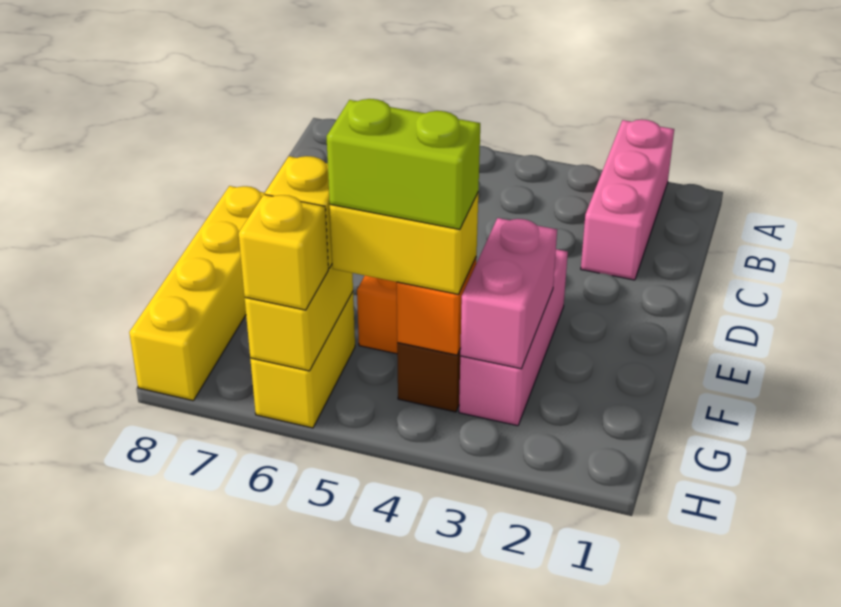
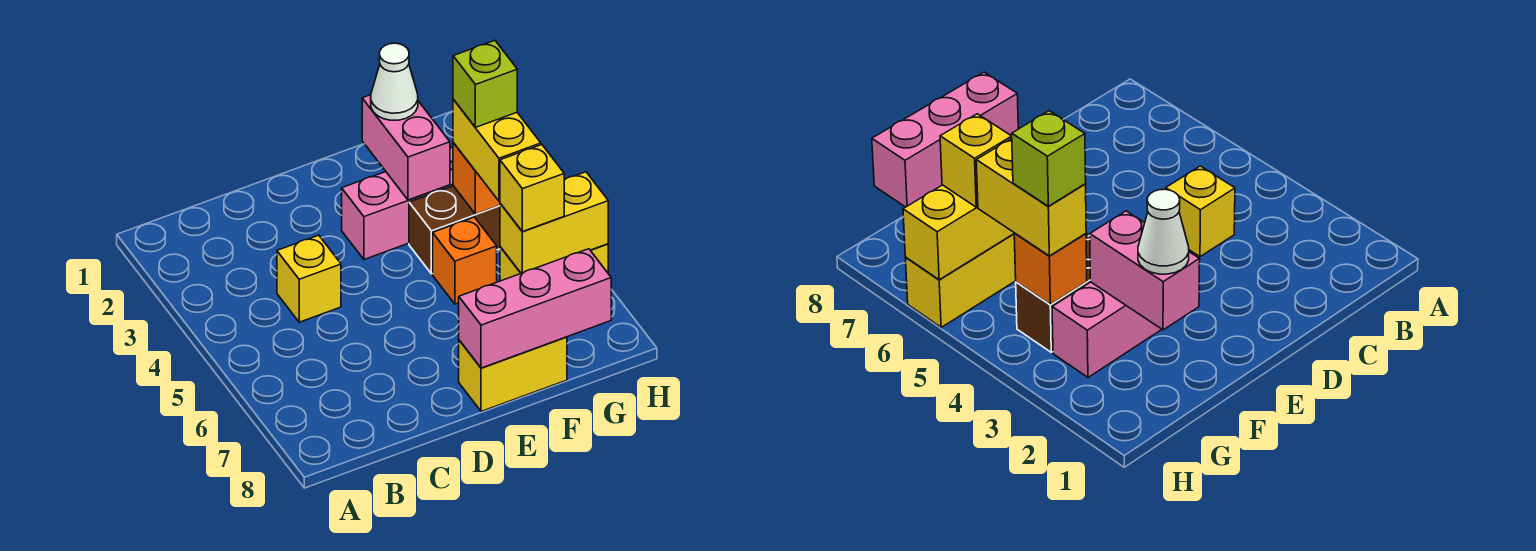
pink brick A2:C2 level 1 -> pink brick E8:G8 level 2
yellow brick E8:H8 level 1 -> yellow brick E8:F8 level 1
none -> white cone F2 level 3
pink brick F3:G3 level 2 -> pink brick F2:F3 level 2
lime brick G4:G5 level 4 -> lime brick G4 level 4
yellow brick H6 level 3 -> yellow brick C4 level 1

